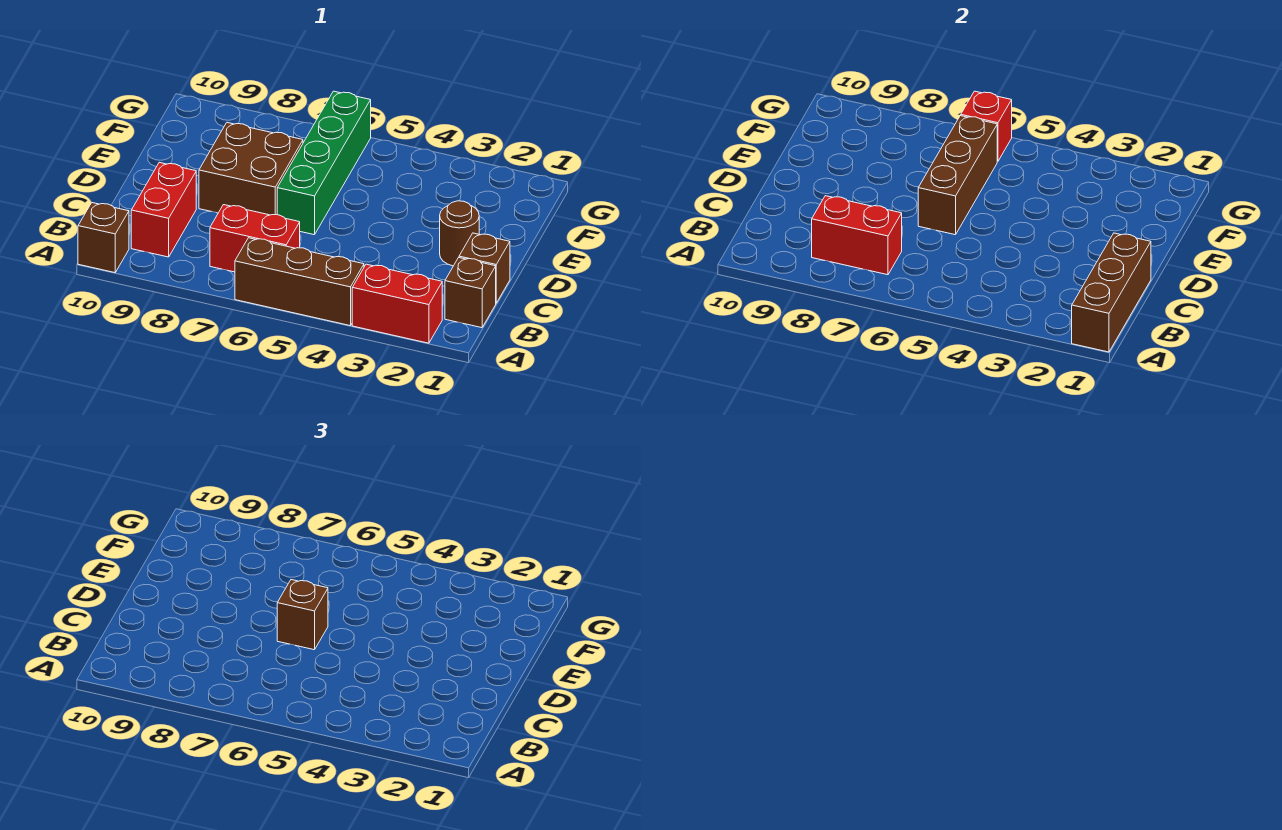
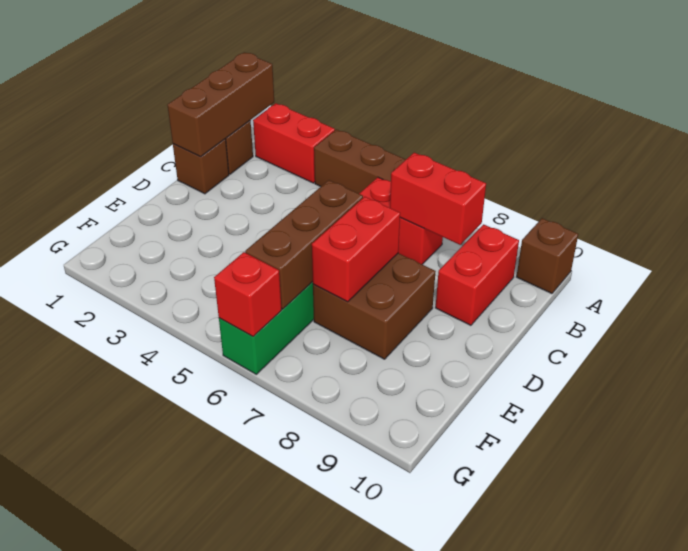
brown round brick D2 level 1 -> none
brown brick D6 level 3 -> none
none -> red brick D7:E7 level 2

